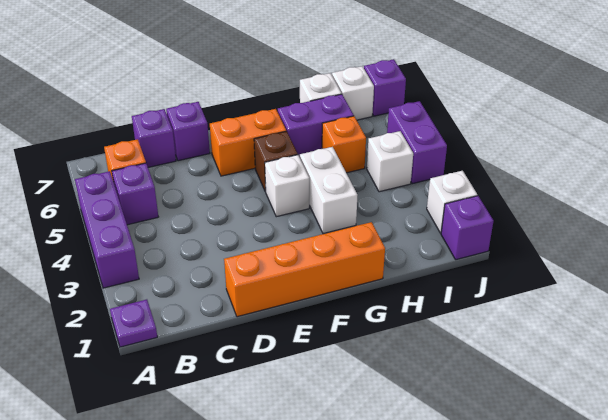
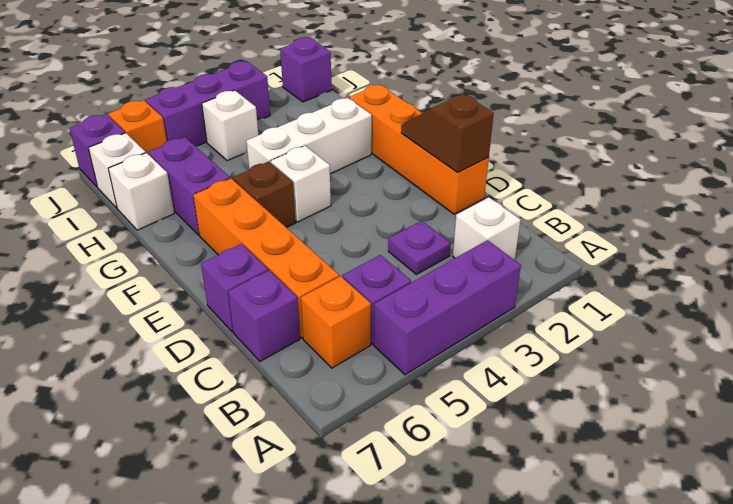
purple plate A1 level 1 -> purple plate C3 level 1
none -> brown slope D1:E1 level 2 top D
orange brick E6:F6 level 1 -> orange brick C6:F6 level 1
white brick G3:G4 level 1 -> white brick G2:G4 level 1
orange brick H5 level 1 -> orange brick J6 level 1
white brick J2 level 1 -> white brick B2 level 1
purple brick J4:J5 level 1 -> purple brick J3:J5 level 1

